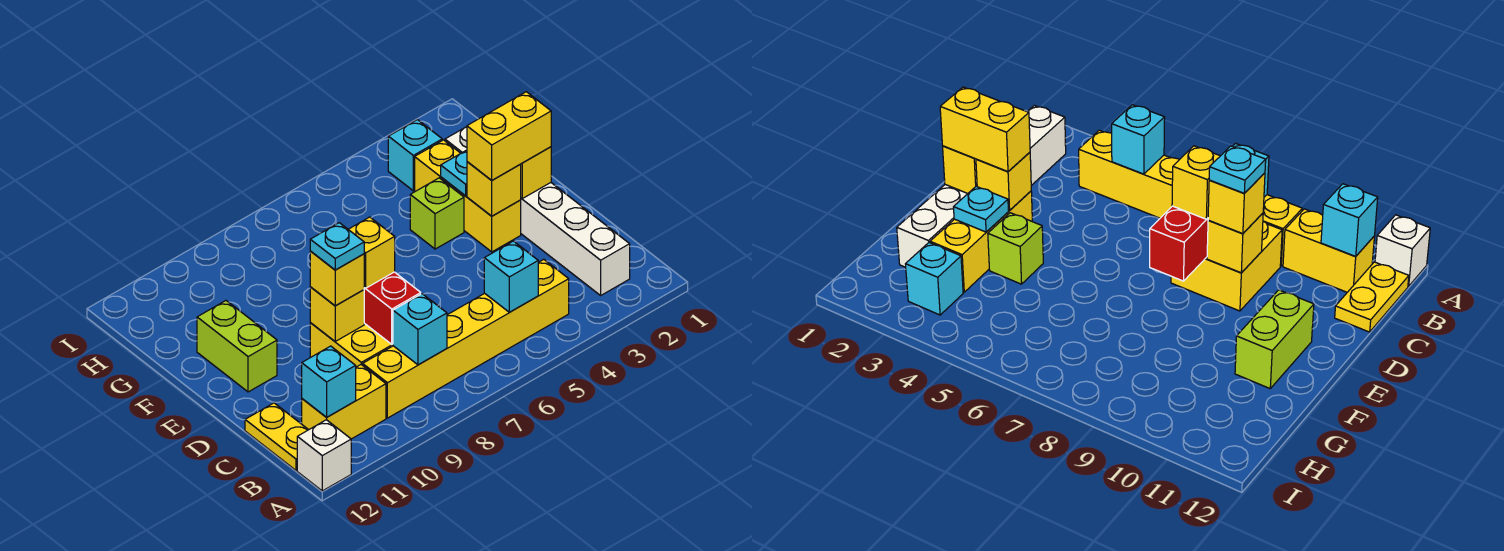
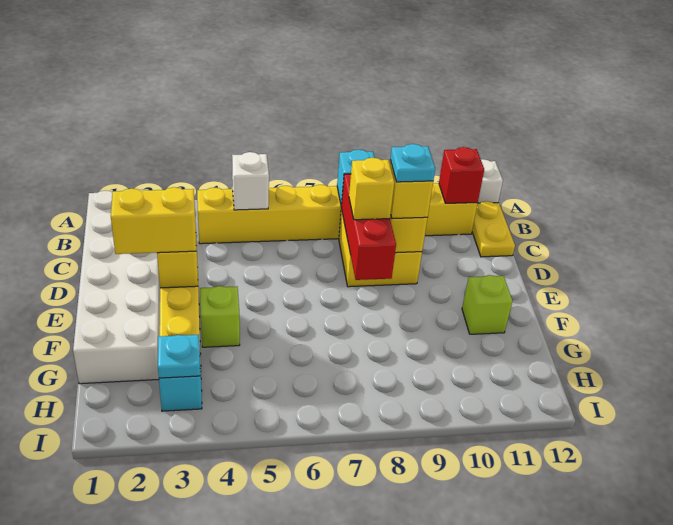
white brick B2:G2 level 1 -> white brick B1:G2 level 1
cyan brick B5 level 2 -> white brick B5 level 2
cyan brick B11 level 2 -> red brick B11 level 2
yellow brick E2 level 2 -> none
lime brick E11:F11 level 1 -> lime brick F11 level 1
cyan plate F3 level 2 -> cyan plate H3 level 2

